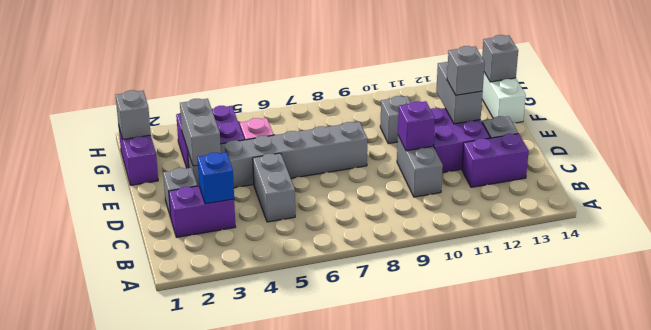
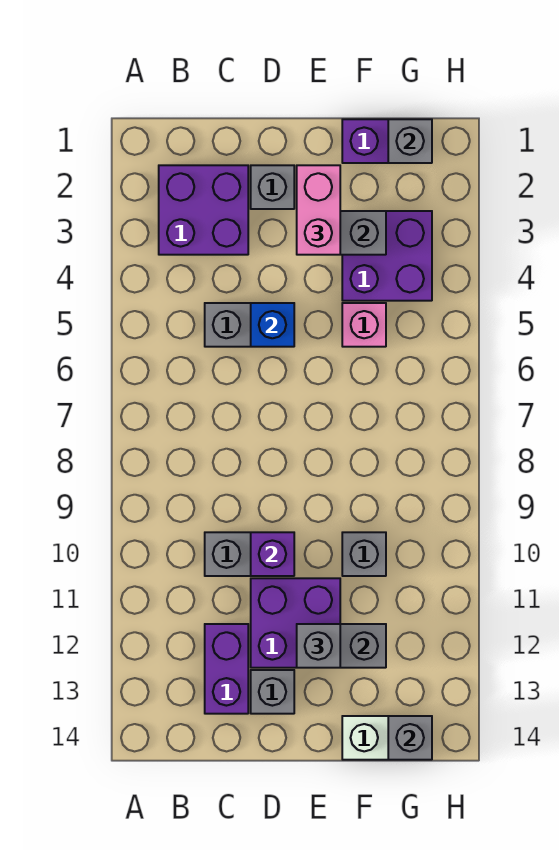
purple brick C2:C3 level 1 -> purple brick B2:C3 level 1
blue brick C3 level 2 -> blue brick D5 level 2
none -> pink brick E2:E3 level 3
grey brick E3:E8 level 1 -> none

